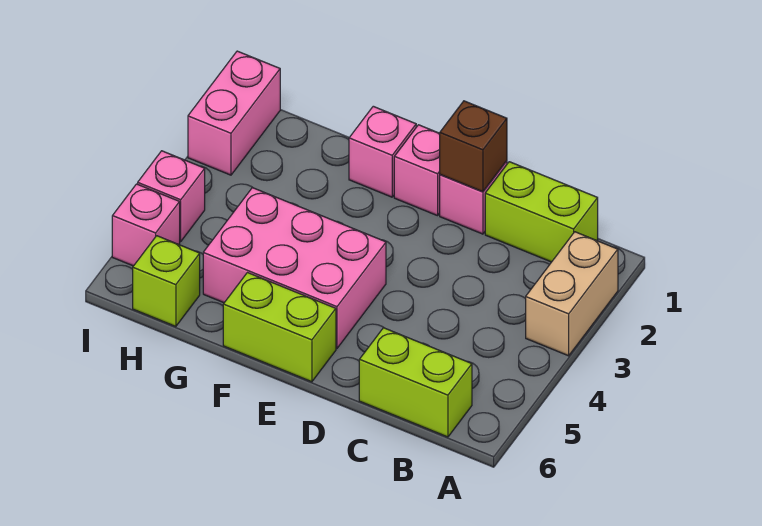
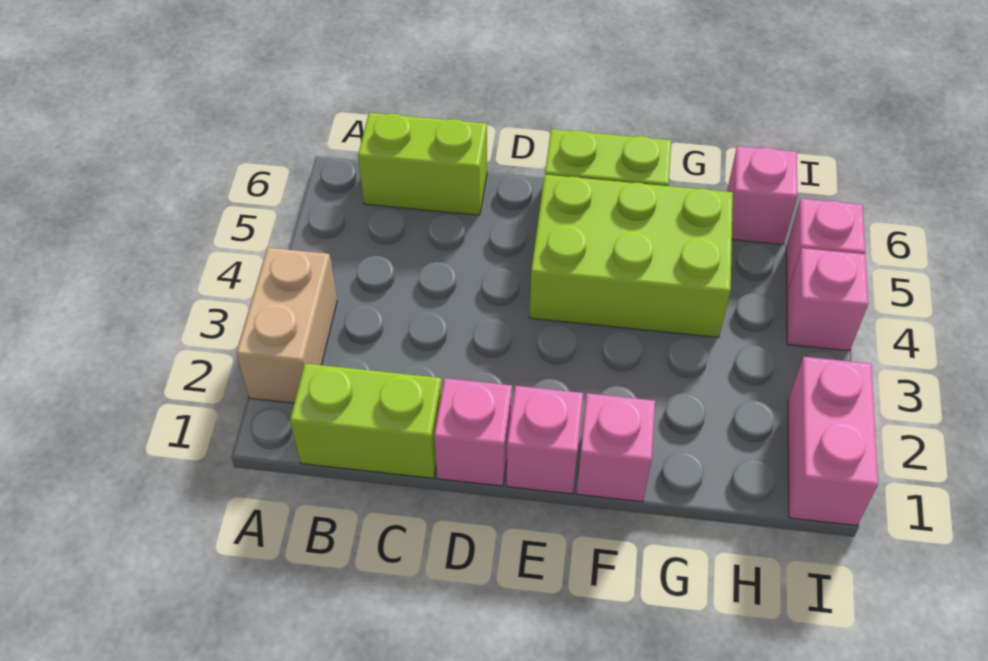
brown brick D1 level 2 -> none
pink brick E4:G5 level 1 -> lime brick E4:G5 level 1
lime brick H6 level 1 -> pink brick H6 level 1

